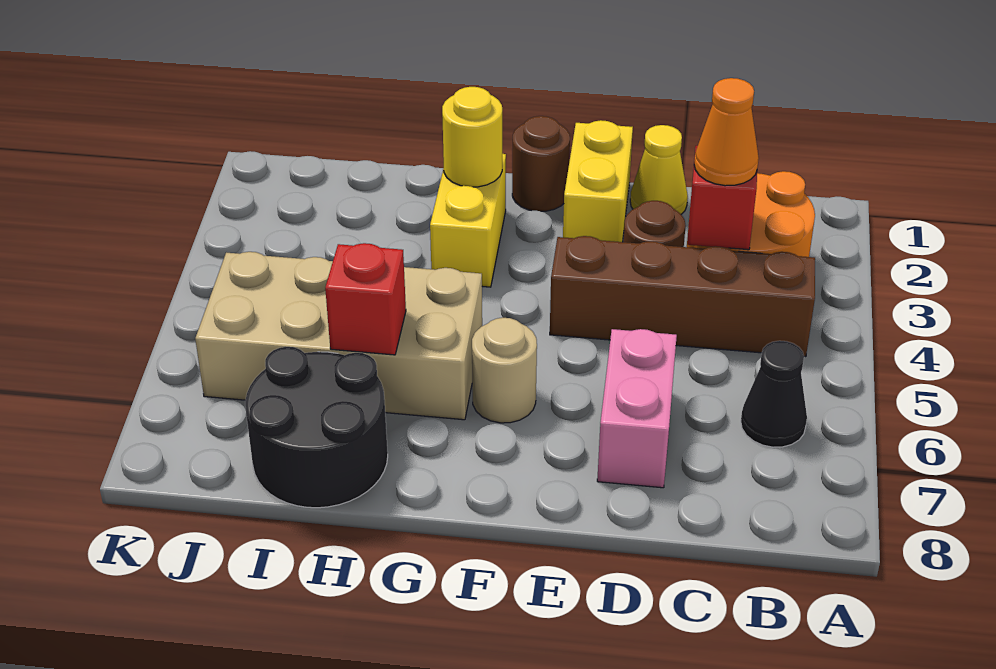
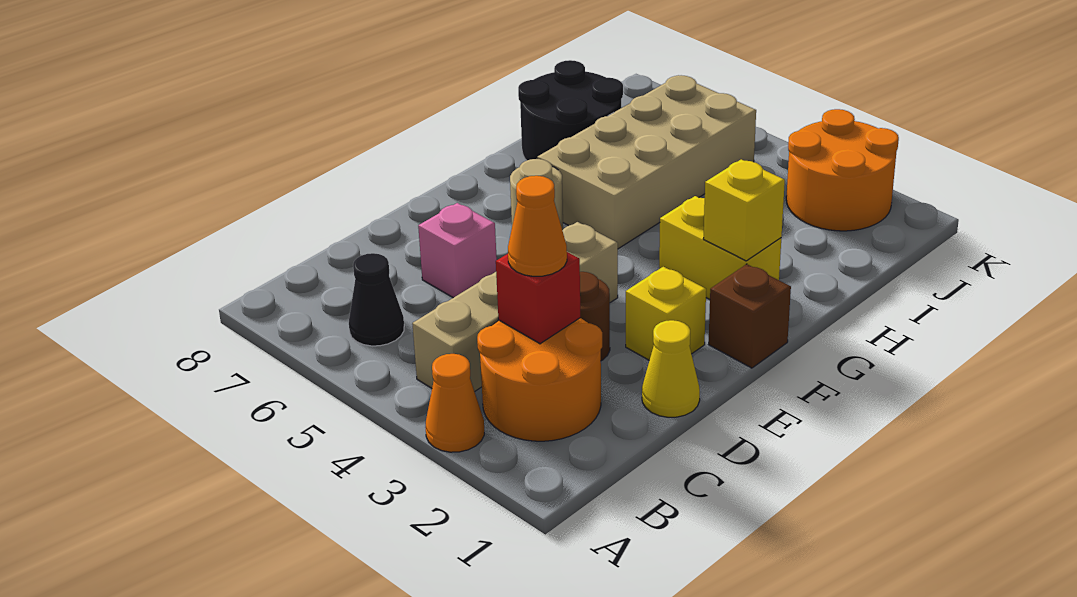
none -> orange cone A3 level 1
brown brick B4:E4 level 1 -> tan brick B4:E4 level 1
pink brick D6:D7 level 1 -> pink brick D6 level 1
yellow brick E1:E2 level 1 -> yellow brick E2 level 1
brown round brick F1 level 1 -> brown brick F1 level 1
yellow round brick G2 level 2 -> yellow brick G2 level 2
red brick H6 level 2 -> none
none -> orange round brick J2:K3 level 1

